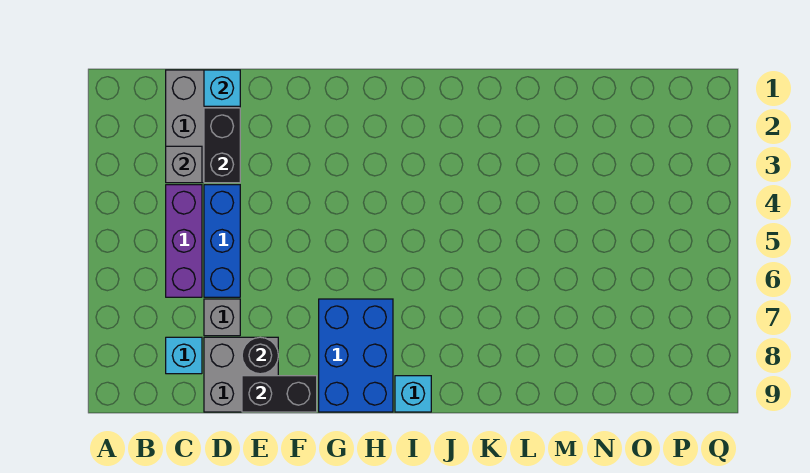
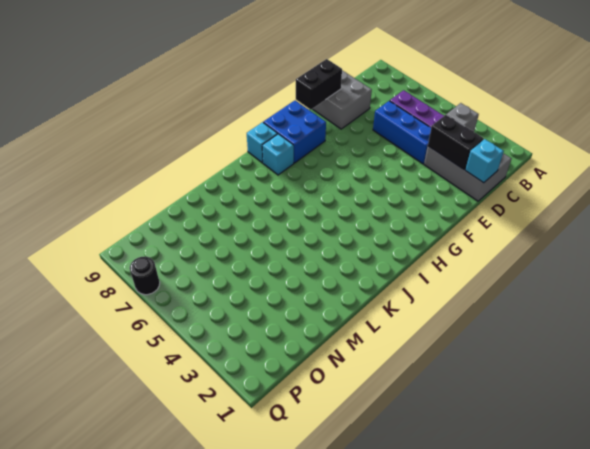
cyan brick C8 level 1 -> cyan brick I8 level 1
grey brick D7 level 1 -> none
black round brick E8 level 2 -> black round brick Q7 level 1
blue brick G7:H9 level 1 -> blue brick G8:H9 level 1

